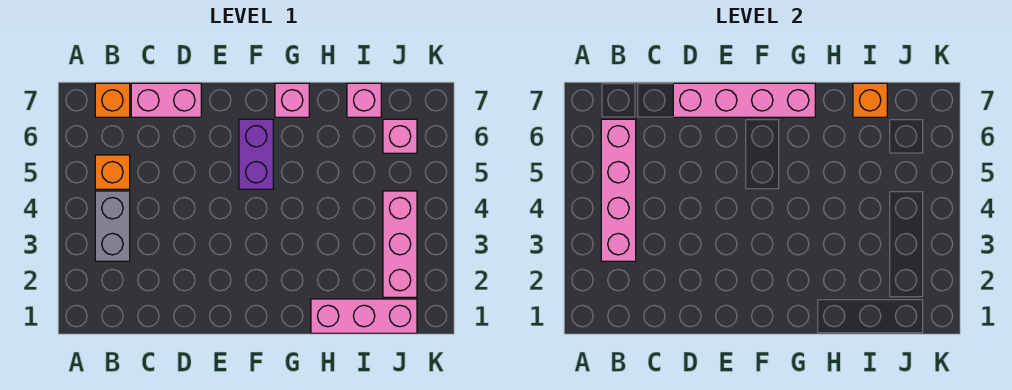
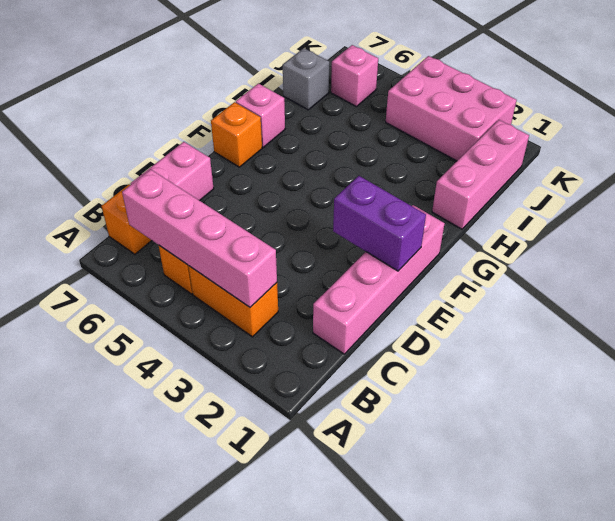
grey brick B3:B4 level 1 -> orange brick B3:B4 level 1
pink brick D7:G7 level 2 -> pink brick C1:F1 level 1
purple brick F5:F6 level 1 -> purple brick E1:E2 level 2
pink brick I7 level 1 -> grey brick I7 level 1
orange brick I7 level 2 -> orange brick F7 level 1
pink brick J2:J4 level 1 -> pink brick J2:K4 level 1

